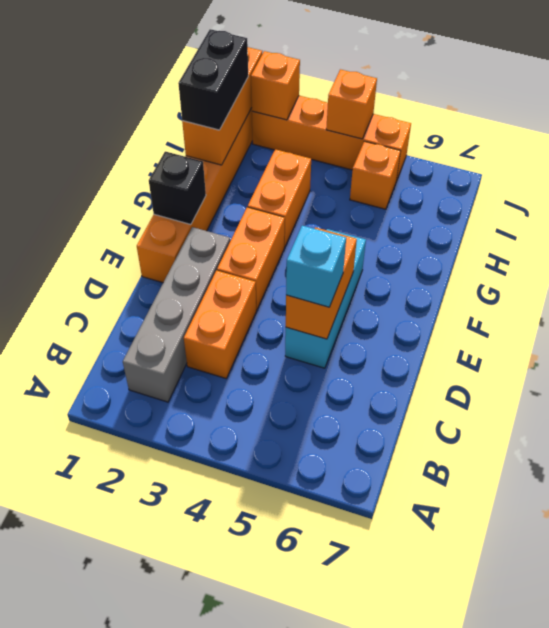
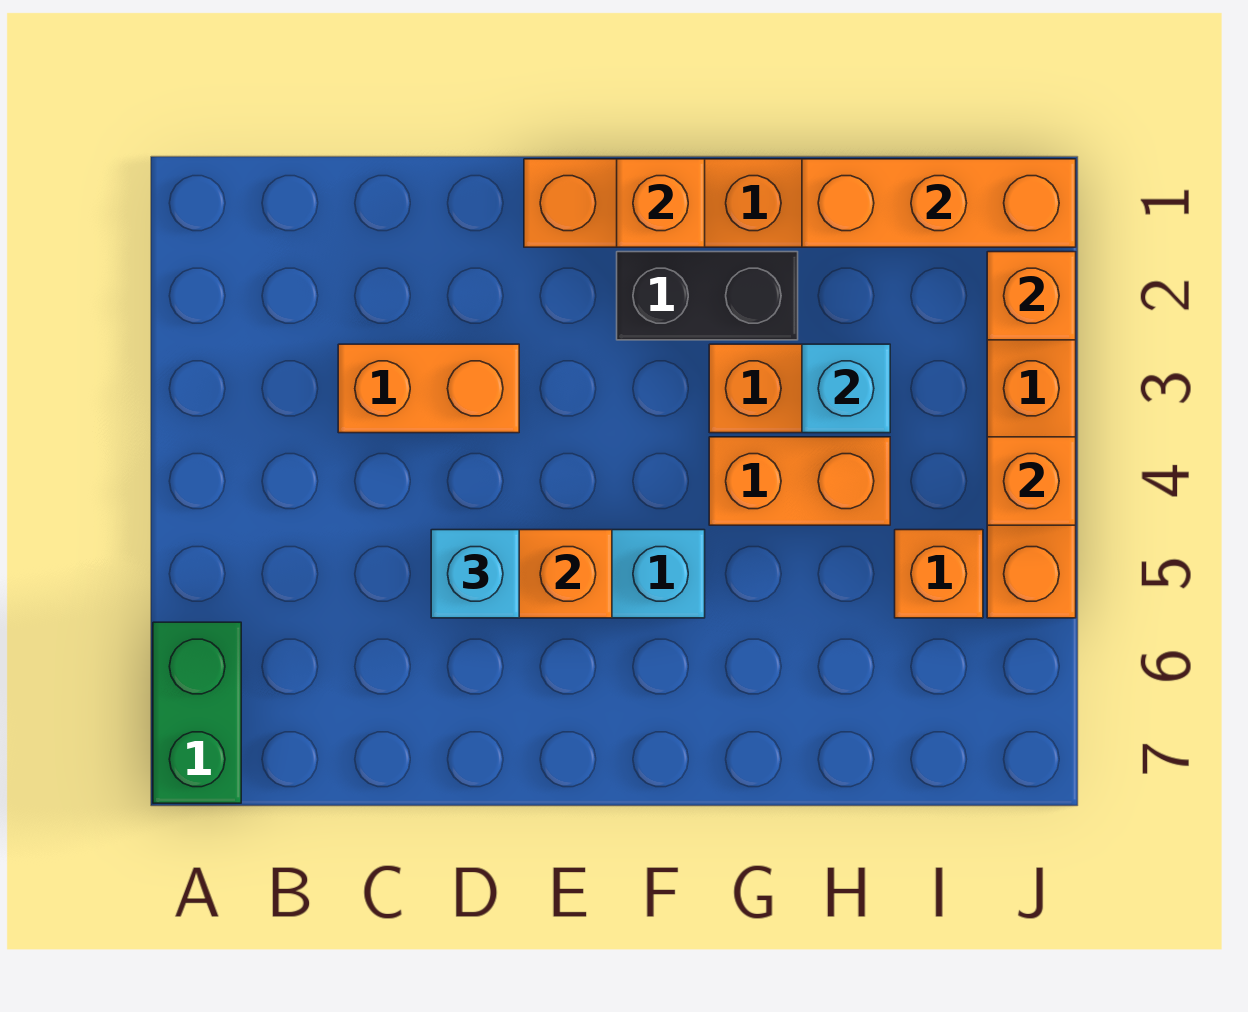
none -> green brick A6:A7 level 1
grey brick B2:E2 level 1 -> none
orange brick E3:F3 level 1 -> orange brick G4:H4 level 1
black brick F1 level 2 -> orange brick F1 level 2
black brick H1:I1 level 3 -> black brick F2:G2 level 1
none -> cyan brick H3 level 2

